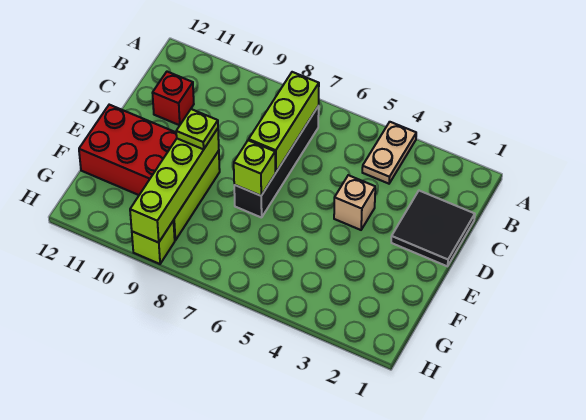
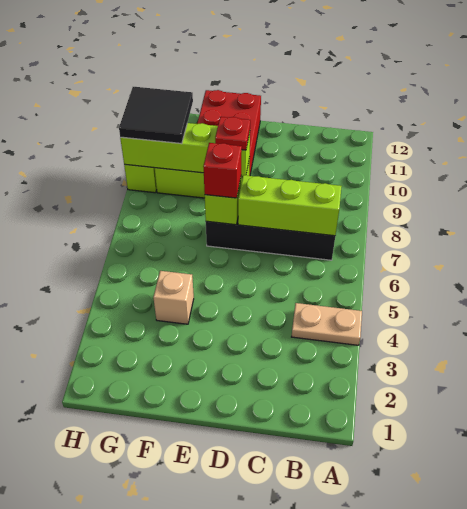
black tile C1:D2 level 1 -> black tile G9:H10 level 3
red brick C11 level 1 -> red brick E7 level 3
tan brick D4 level 1 -> tan brick F4 level 1
lime plate E9 level 3 -> red plate E9 level 3

